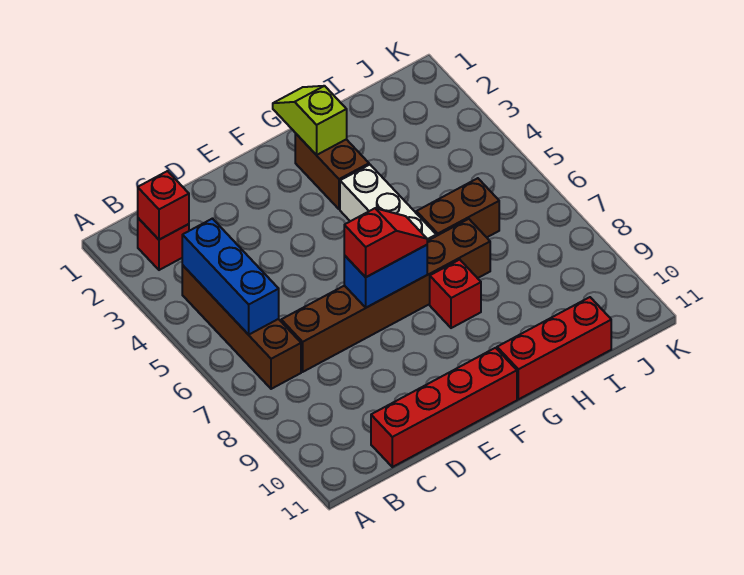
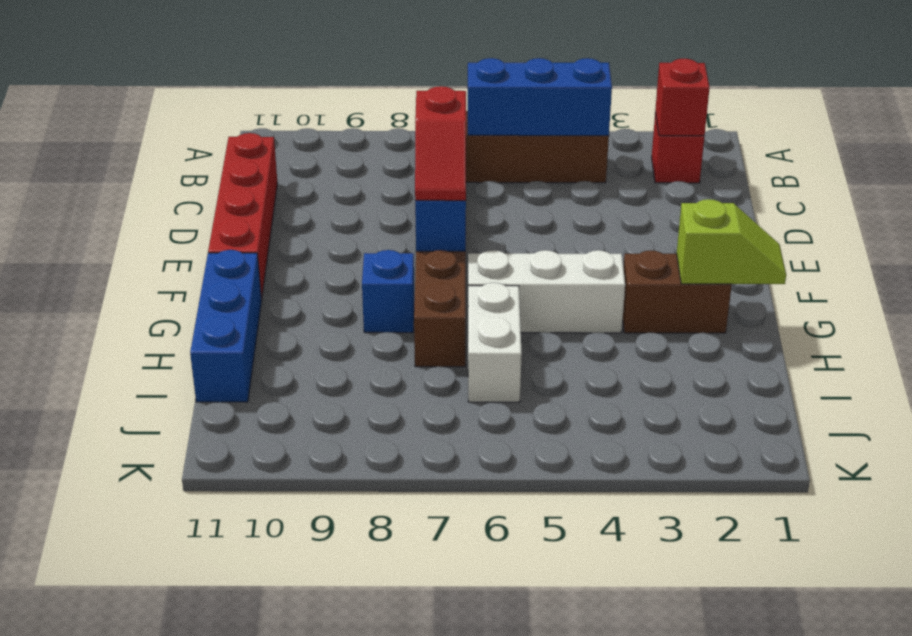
red brick G8 level 1 -> blue brick G8 level 1
red brick G11:I11 level 1 -> blue brick G11:I11 level 1
brown brick H6:I6 level 1 -> white brick H6:I6 level 1

